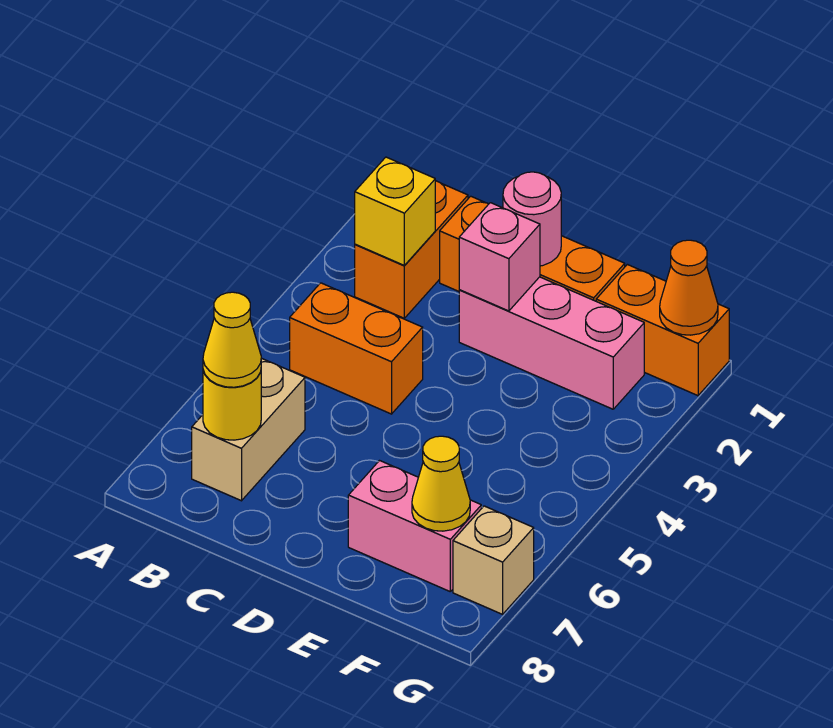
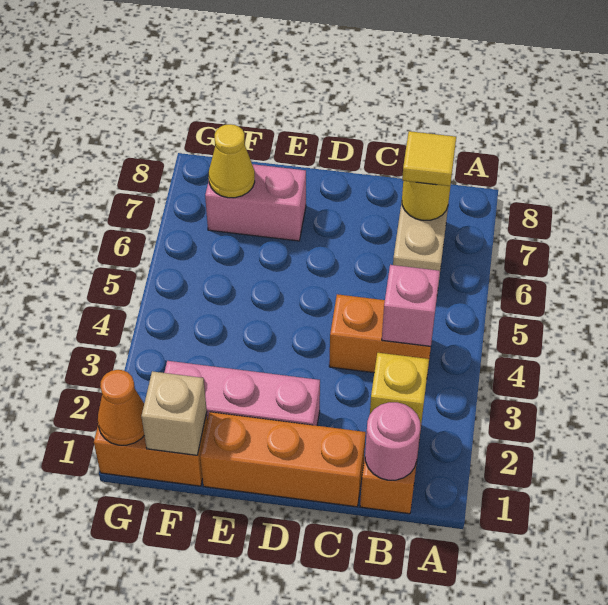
yellow cone B7 level 3 -> yellow tile B7 level 3
pink round brick D1 level 2 -> pink round brick B1 level 2
pink brick D2 level 2 -> pink brick B4 level 2
tan brick G7 level 1 -> tan brick F1 level 2

